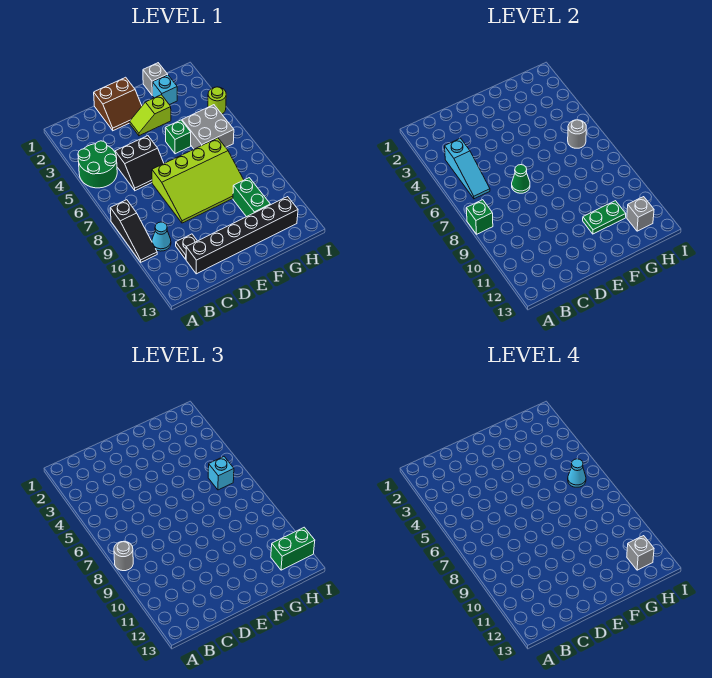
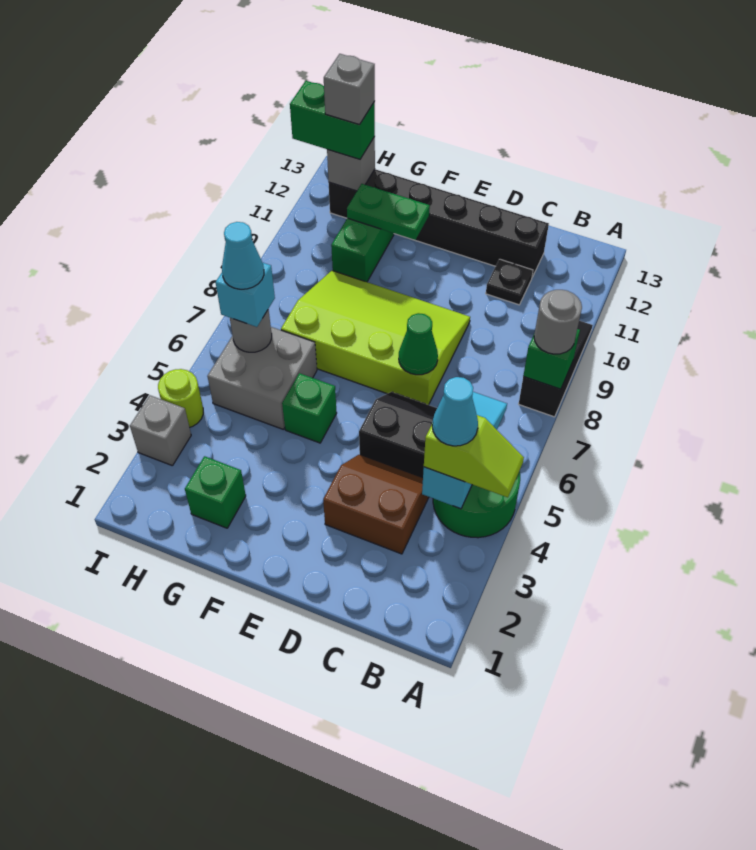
cyan cone B10 level 1 -> cyan cone B4 level 4
brown slope D1:E2 level 1 top 1 -> brown slope C3:D4 level 1 top 3
lime slope E3:F3 level 1 top F -> lime slope A4:B4 level 3 top B
grey brick G1 level 1 -> grey brick I3 level 1
cyan brick G2 level 1 -> green brick G2 level 1

